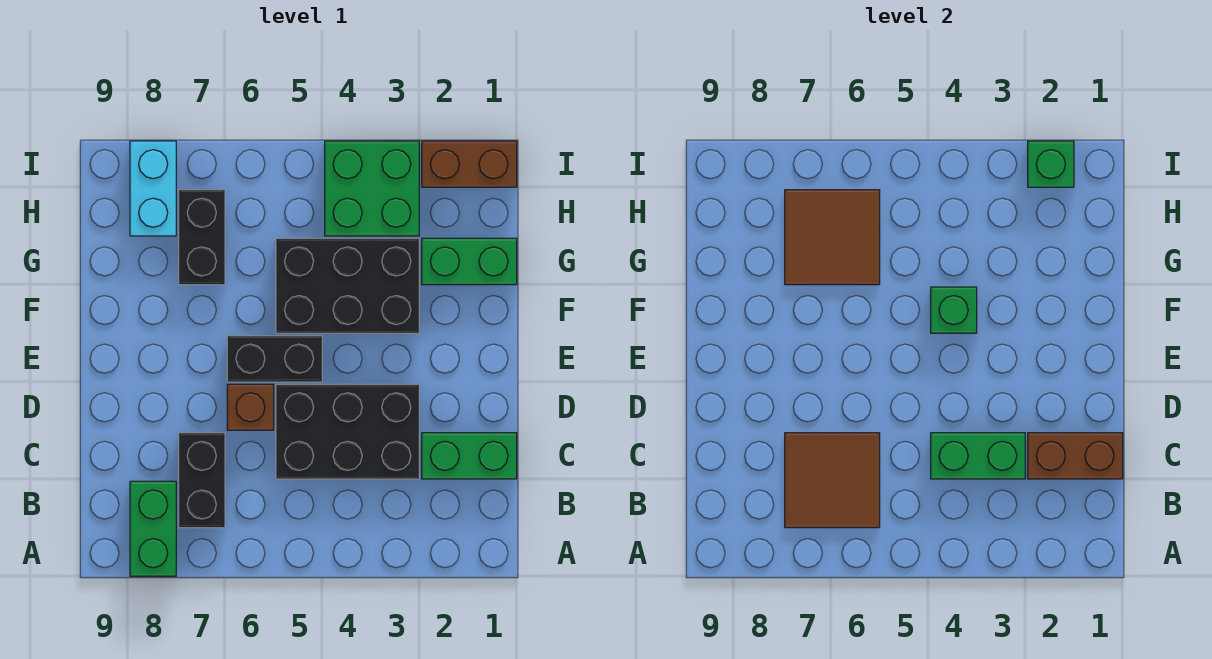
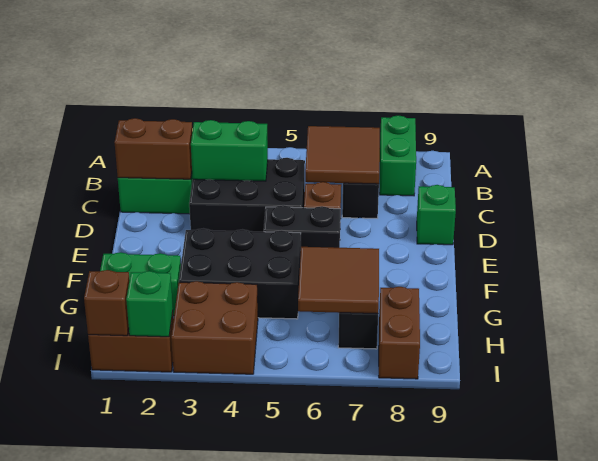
green brick F4 level 2 -> green brick D9 level 1
green brick H3:I4 level 1 -> brown brick H3:I4 level 1
cyan brick H8:I8 level 1 -> brown brick H8:I8 level 1
none -> brown brick I1 level 2

